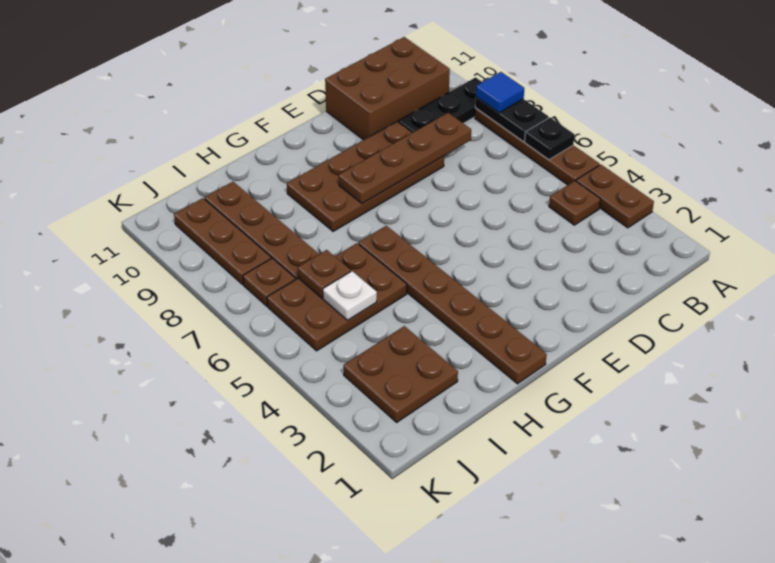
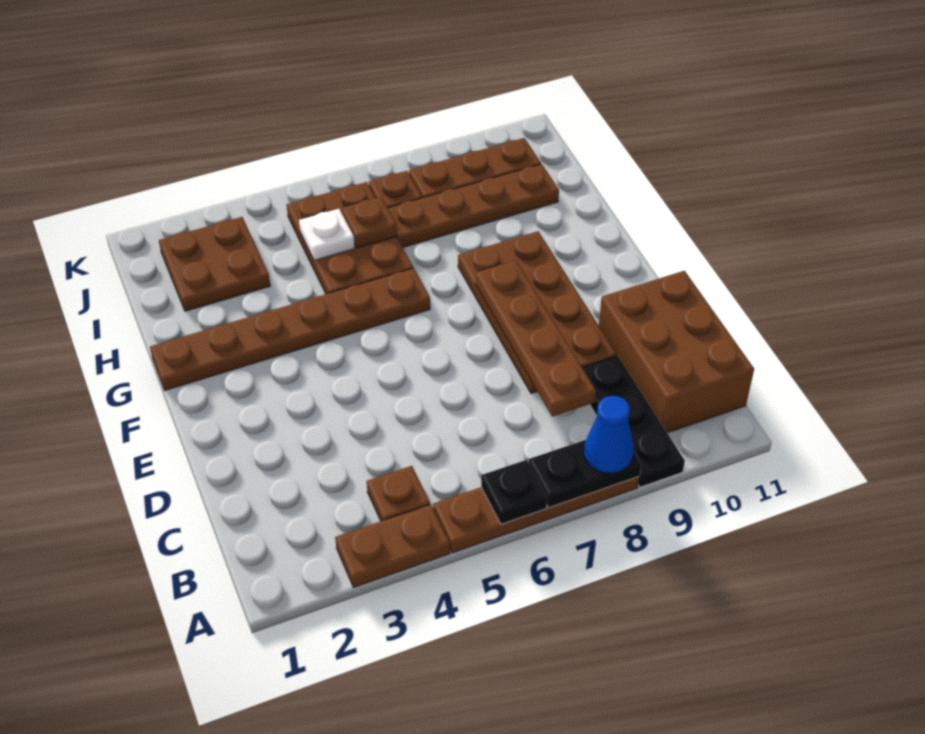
blue tile A8 level 3 -> blue cone A8 level 3

